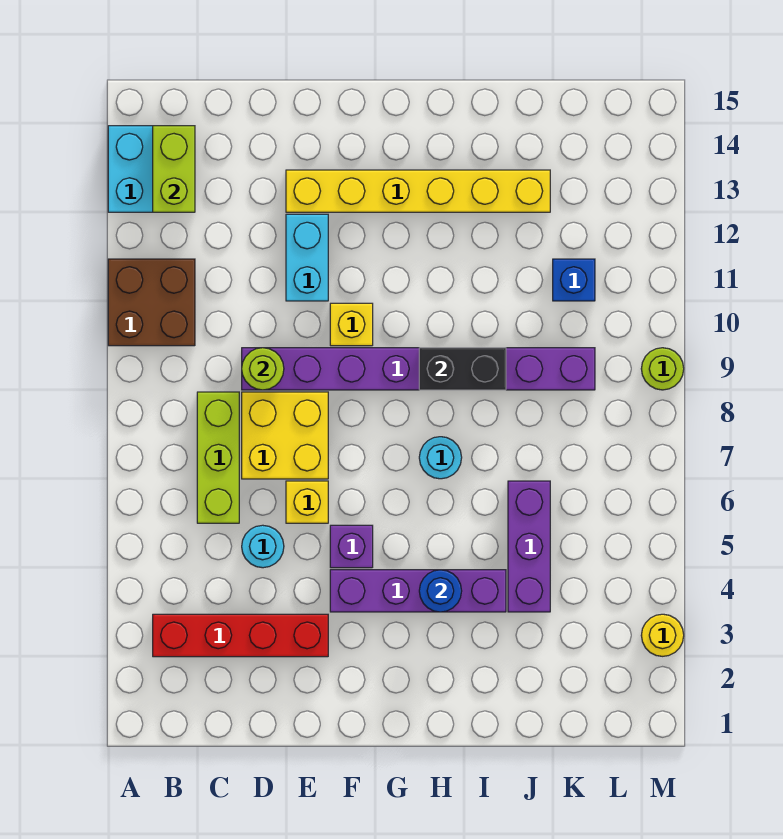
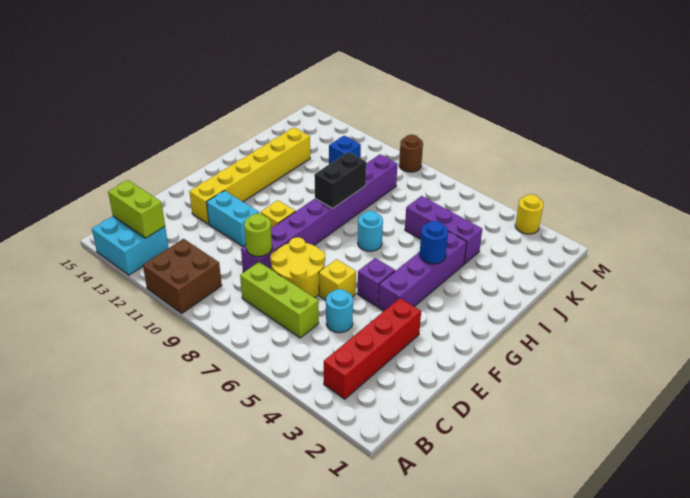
yellow brick D7:E8 level 1 -> yellow round brick D7:E8 level 1
lime round brick M9 level 1 -> brown round brick M9 level 1

